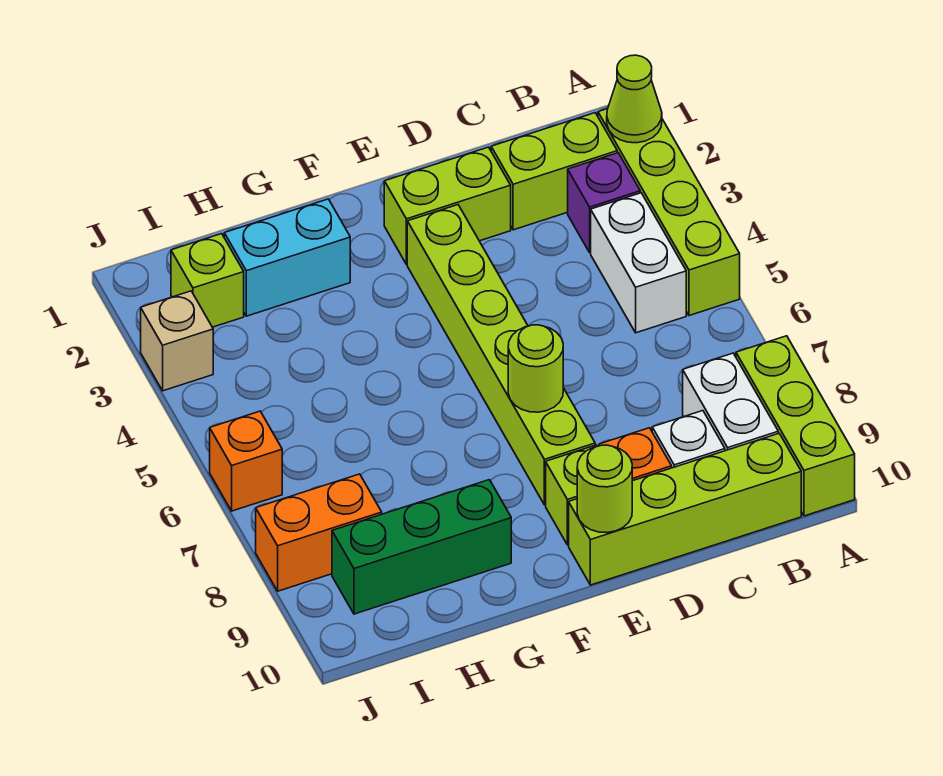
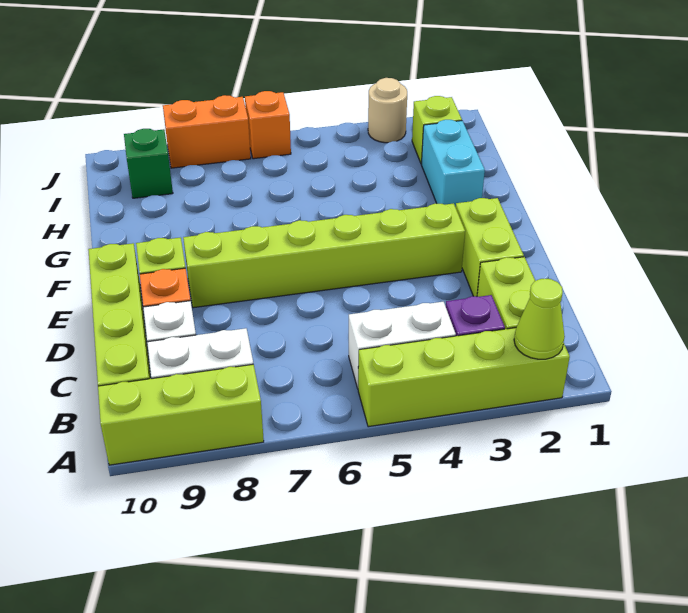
lime round brick E7 level 2 -> none
lime round brick E10 level 2 -> none
green brick G9:I9 level 1 -> green brick I9 level 1
orange brick I8:J8 level 1 -> orange brick J7:J8 level 1
tan brick J3 level 1 -> tan round brick J3 level 1

